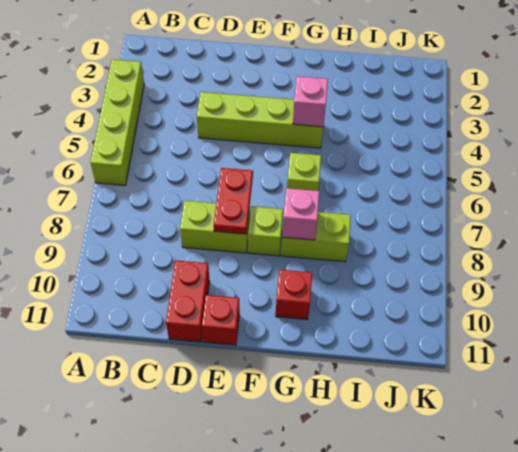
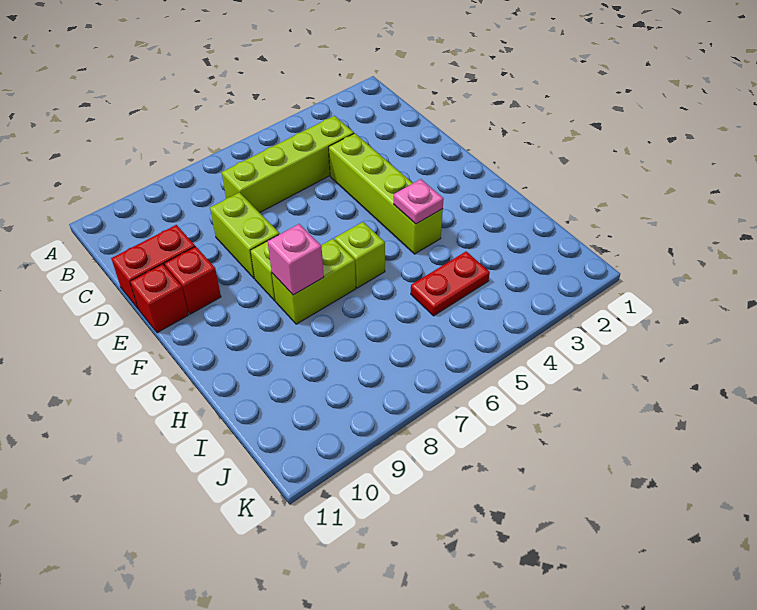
lime brick A3:A6 level 1 -> lime brick C4:C7 level 1
red plate E7:E8 level 2 -> red plate I4:I5 level 1
pink brick G4 level 2 -> pink plate G4 level 2
lime brick G8:H8 level 1 -> lime brick G7:G8 level 1
red brick G10 level 1 -> red brick E10 level 1

